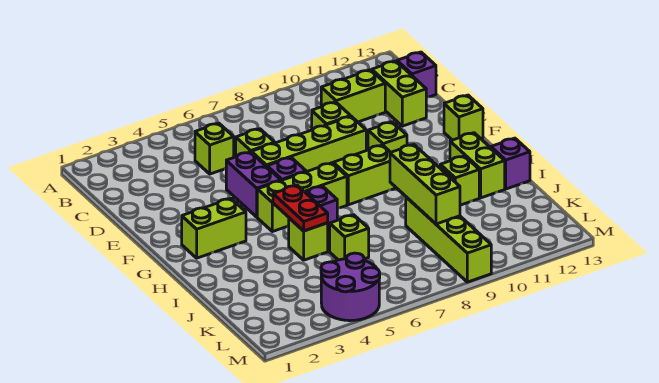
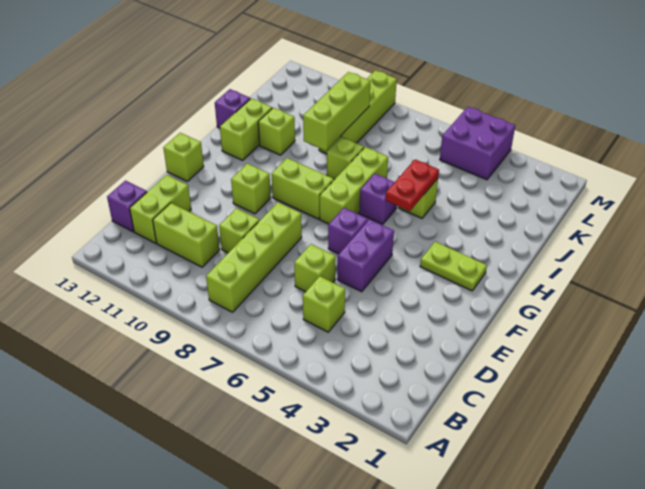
lime brick E6:E9 level 1 -> lime brick B8:E8 level 1
lime brick G2:G3 level 1 -> lime plate G2:G3 level 1
lime brick G5:G7 level 1 -> lime brick G7:I7 level 1
lime brick J6 level 1 -> lime brick I8 level 1
purple round brick L4:M5 level 1 -> purple brick L4:M5 level 1

